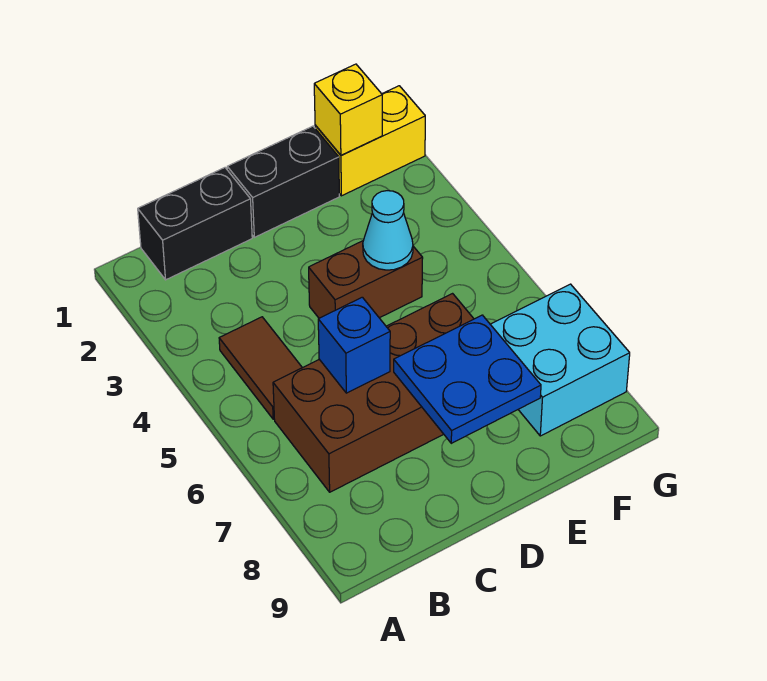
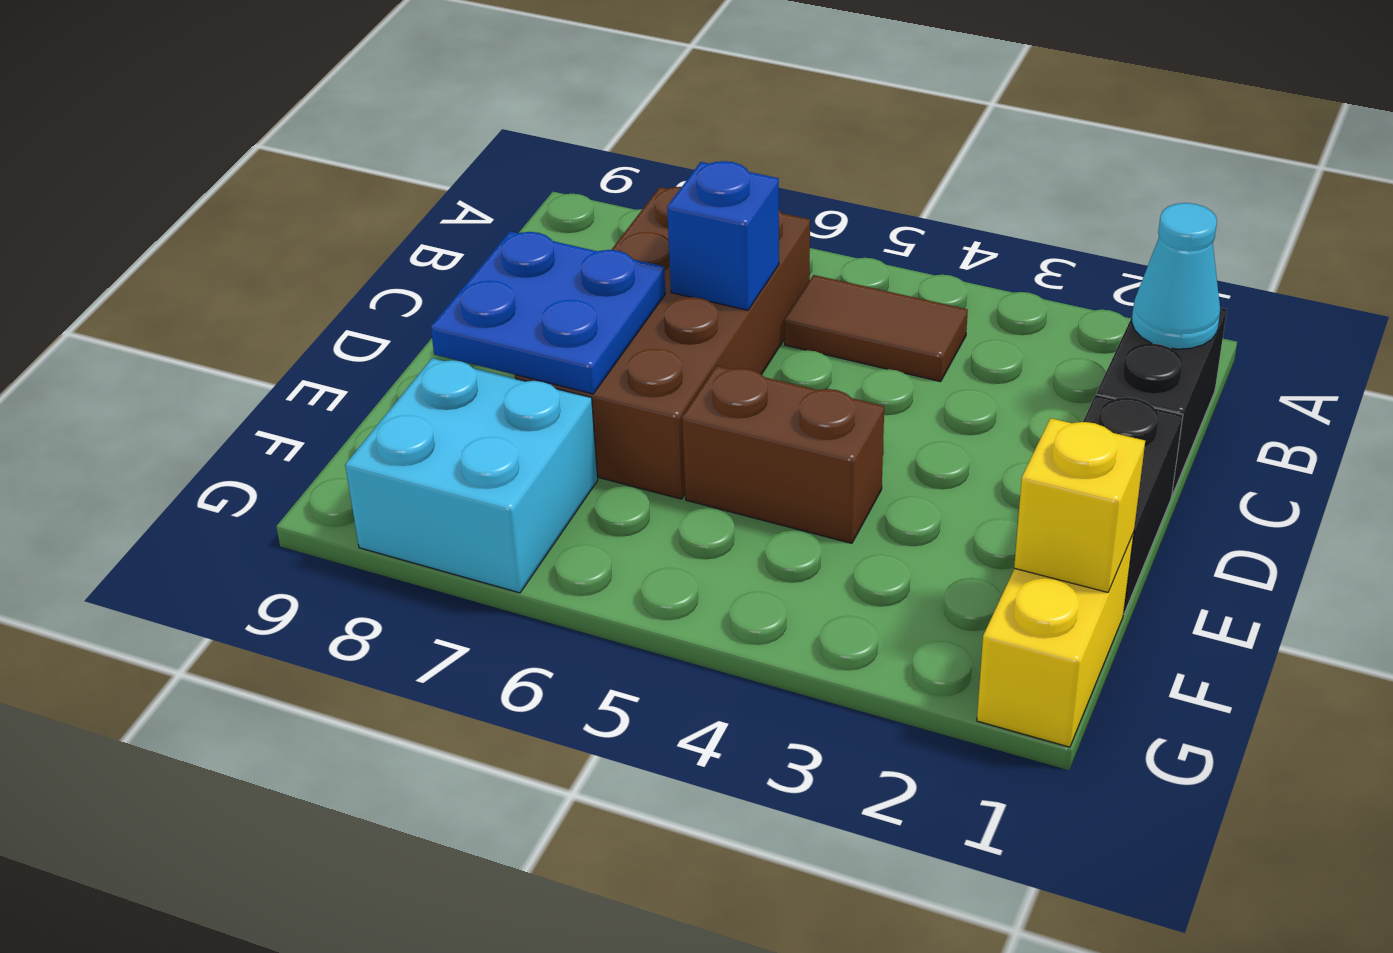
brown brick D4:E4 level 1 -> brown brick E4:E5 level 1
cyan cone E4 level 2 -> cyan cone B1 level 2

